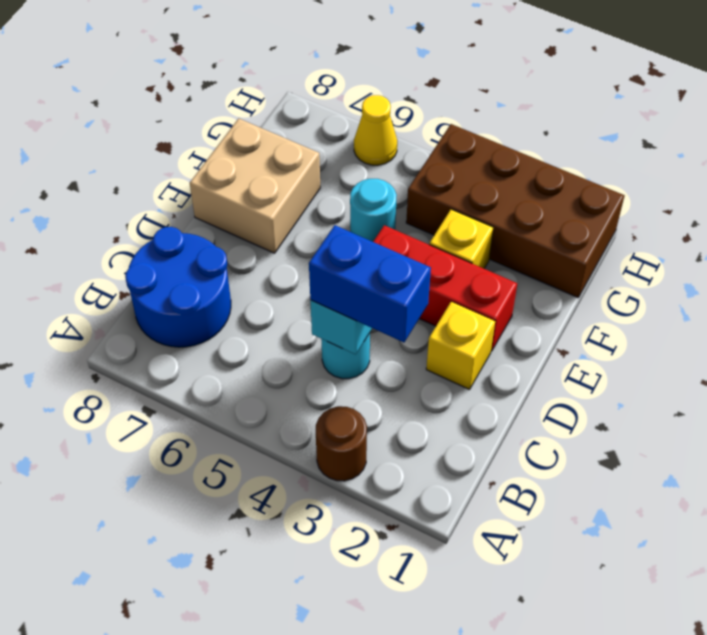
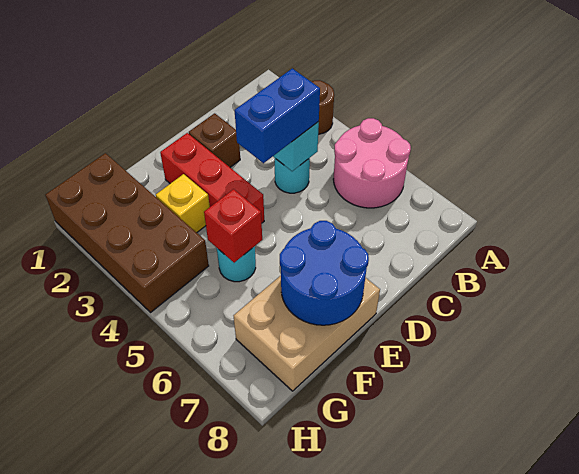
none -> pink round brick A5:B6 level 1
blue round brick B7:C8 level 1 -> blue round brick E7:F8 level 2
blue brick C3:C4 level 3 -> blue brick C4:D4 level 3
yellow brick D2 level 1 -> brown brick D2 level 1
tan brick E7:F8 level 1 -> tan brick E7:G8 level 1
none -> red brick F5 level 2
yellow cone H6 level 1 -> none

